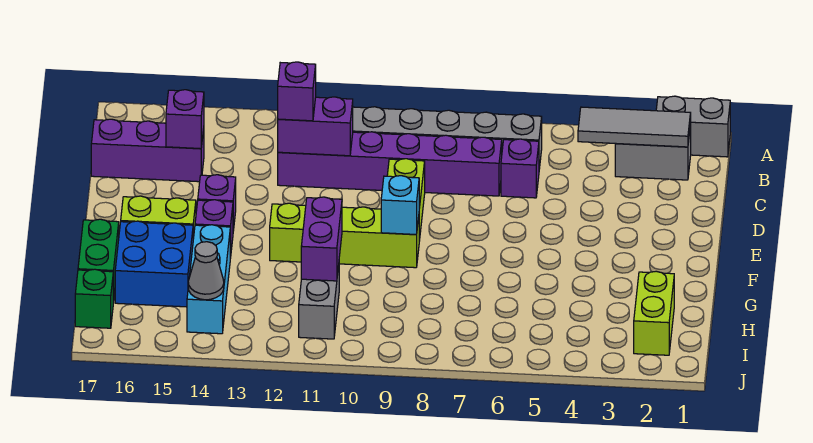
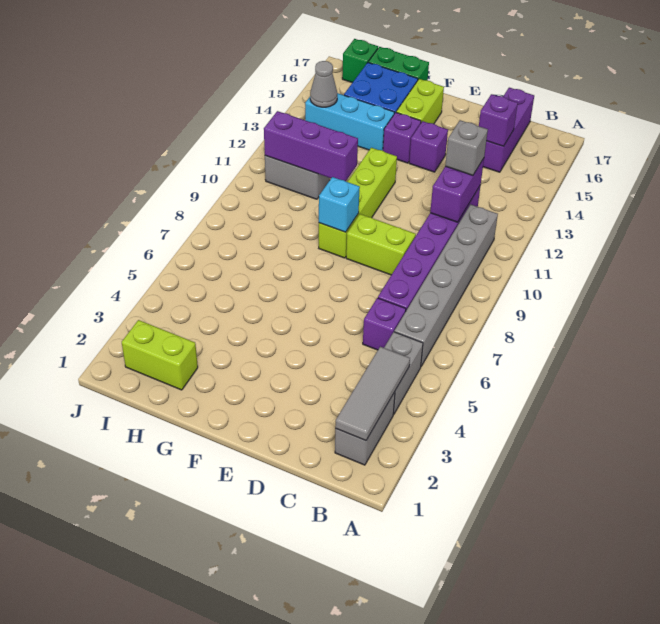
grey brick A1:A2 level 1 -> grey brick B4:B5 level 1
purple brick C12 level 3 -> grey brick C12 level 3
purple brick G11:H11 level 2 -> purple brick G11:I11 level 2

